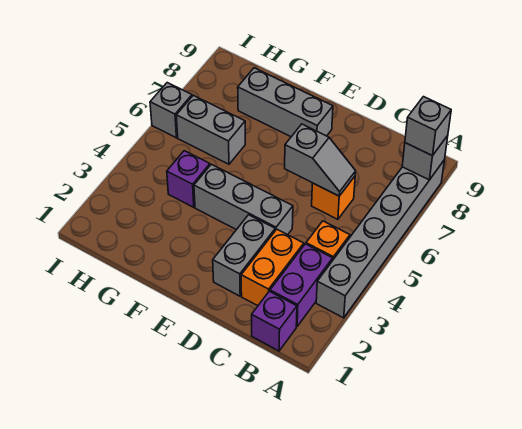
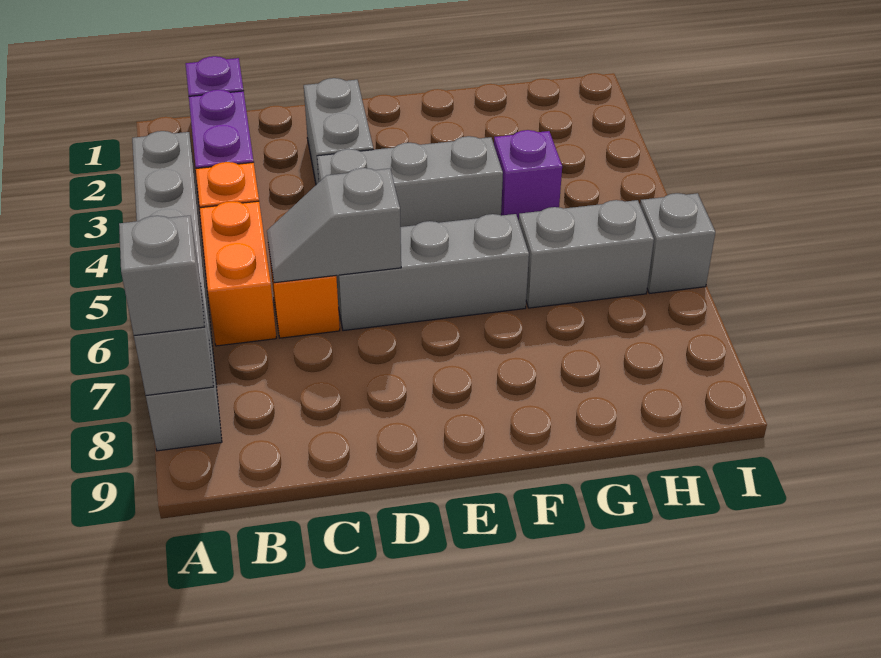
orange brick C2:C3 level 1 -> orange brick B5:B6 level 1
grey brick E8:G8 level 1 -> grey brick D6:F6 level 1

